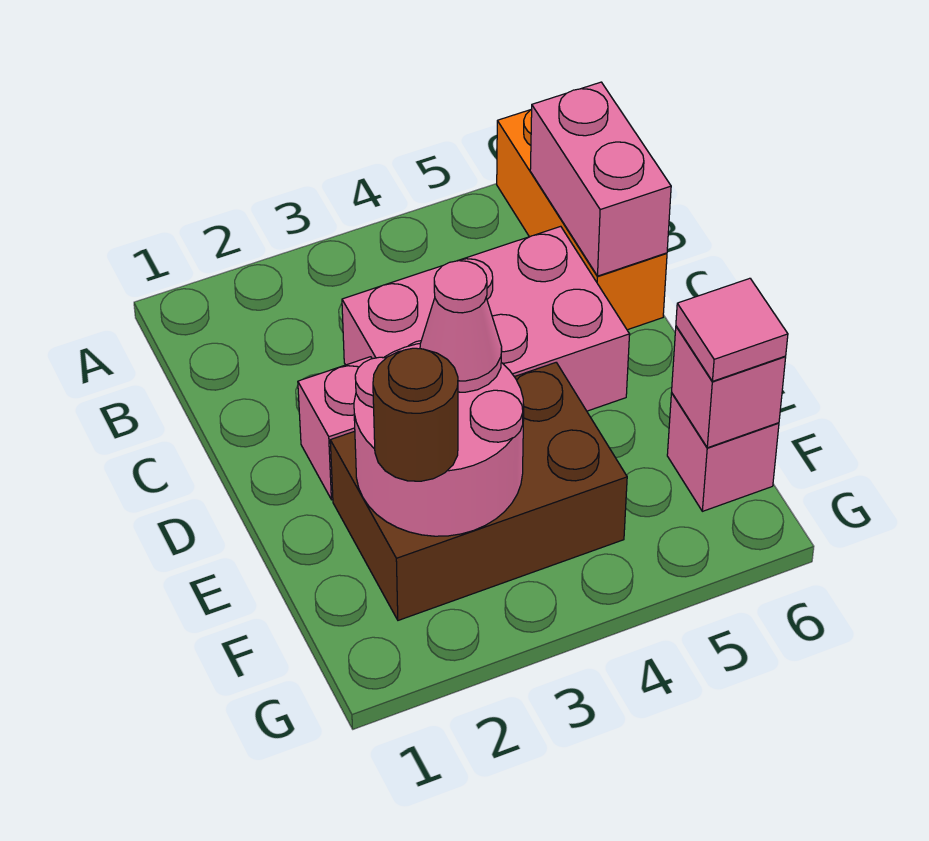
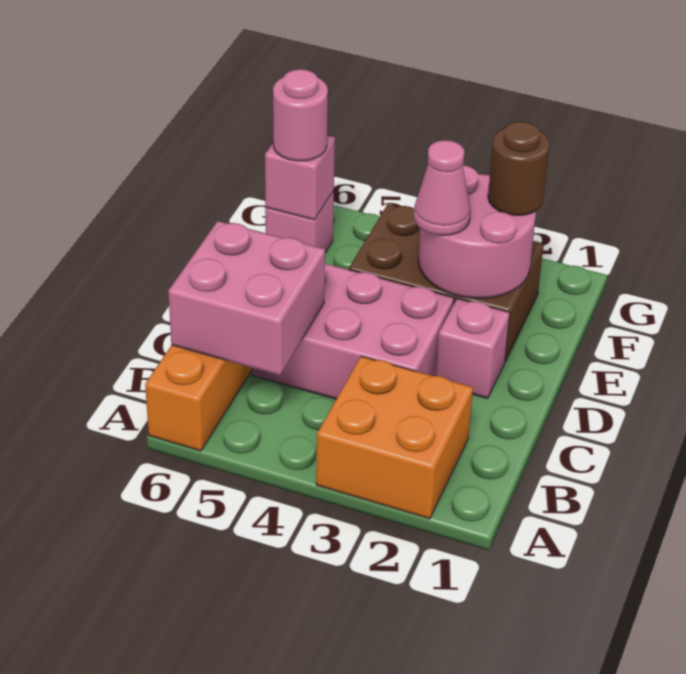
none -> orange brick A2:B3 level 1
pink brick B6:C6 level 2 -> pink brick B5:C6 level 2
pink tile F6 level 3 -> pink round brick F6 level 3

